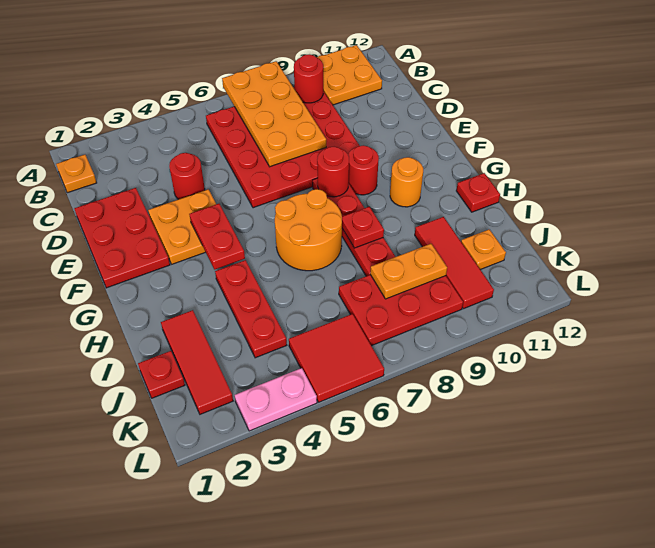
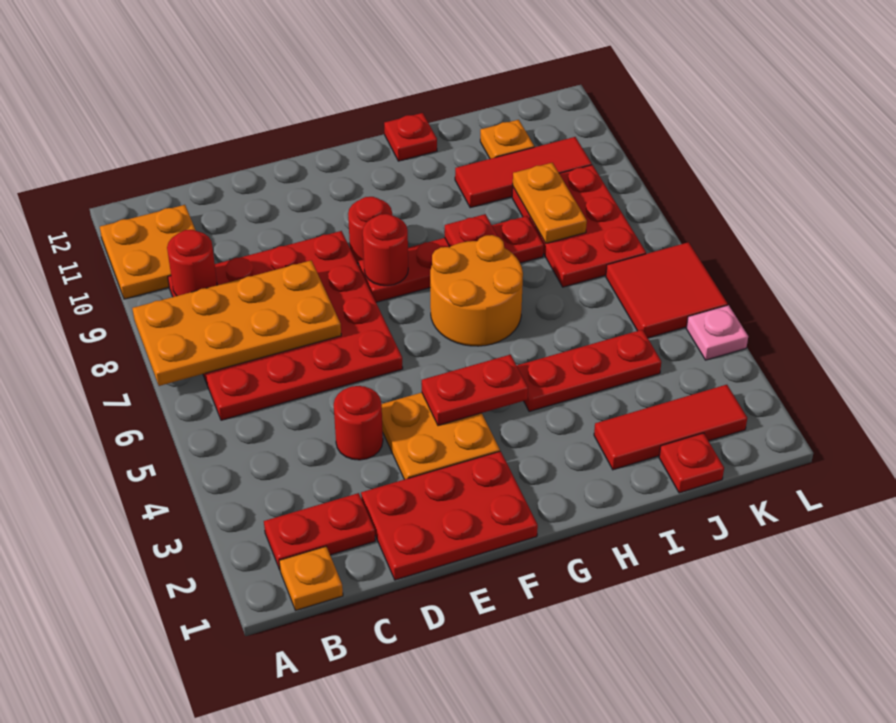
none -> red plate B2:C2 level 1
orange round brick G10 level 1 -> none
pink plate L3:L4 level 1 -> pink plate L4 level 1

